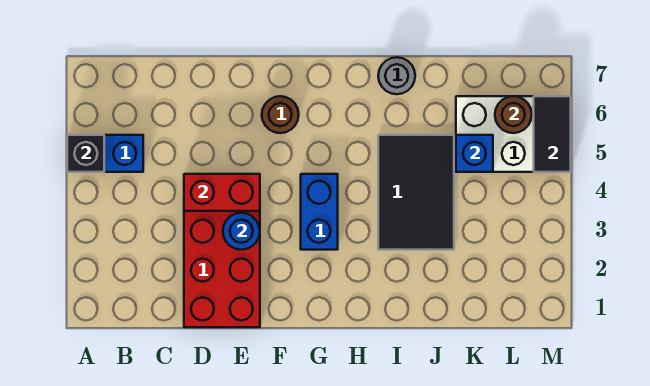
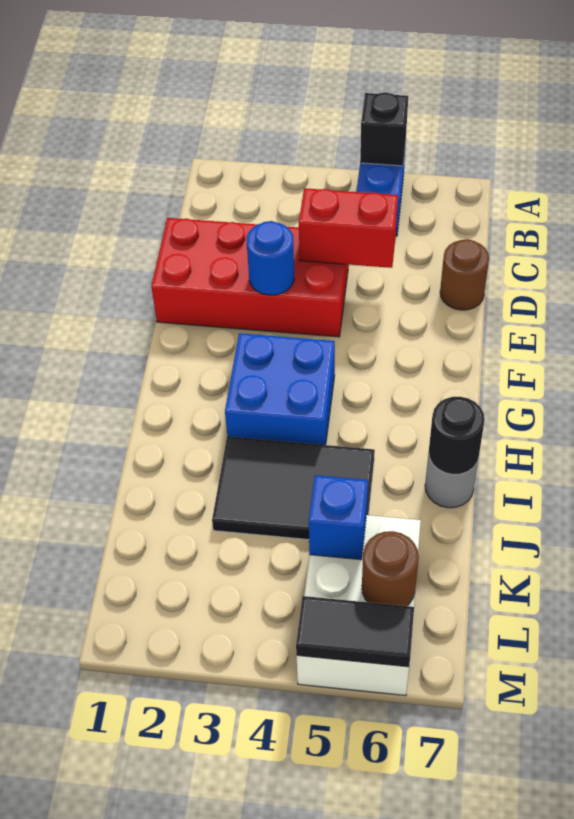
red brick D4:E4 level 2 -> red brick D4:D5 level 2
brown round brick F6 level 1 -> brown round brick D7 level 1
blue brick G3:G4 level 1 -> blue brick G3:H4 level 1
none -> black round brick I7 level 2

